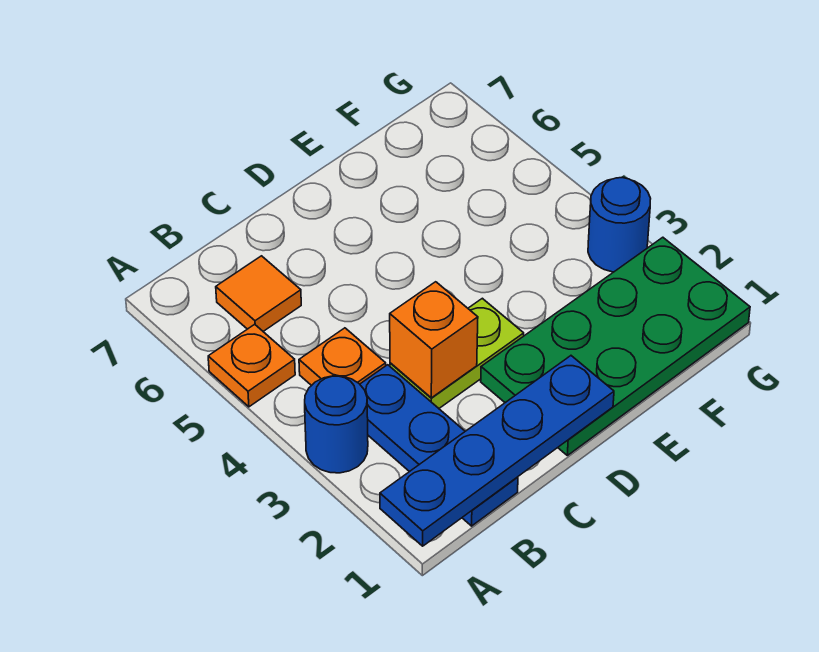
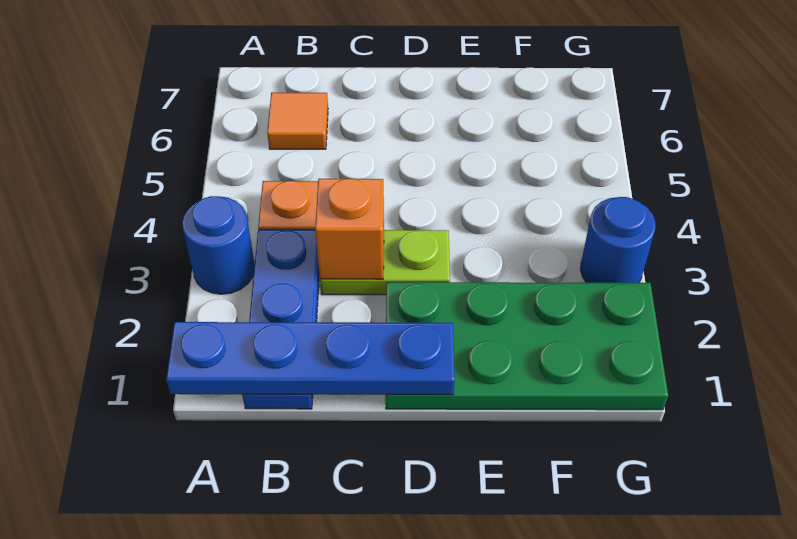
orange plate A5 level 1 -> none

